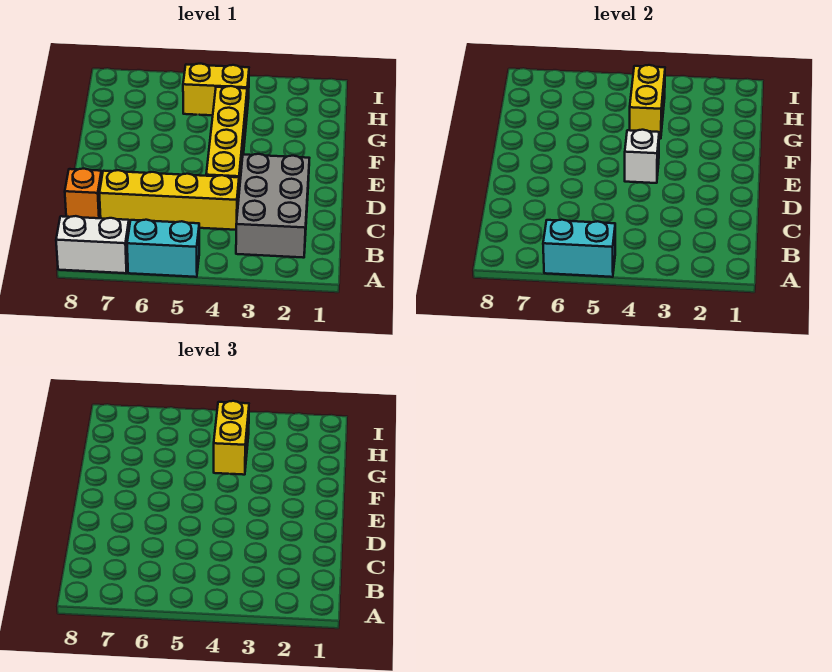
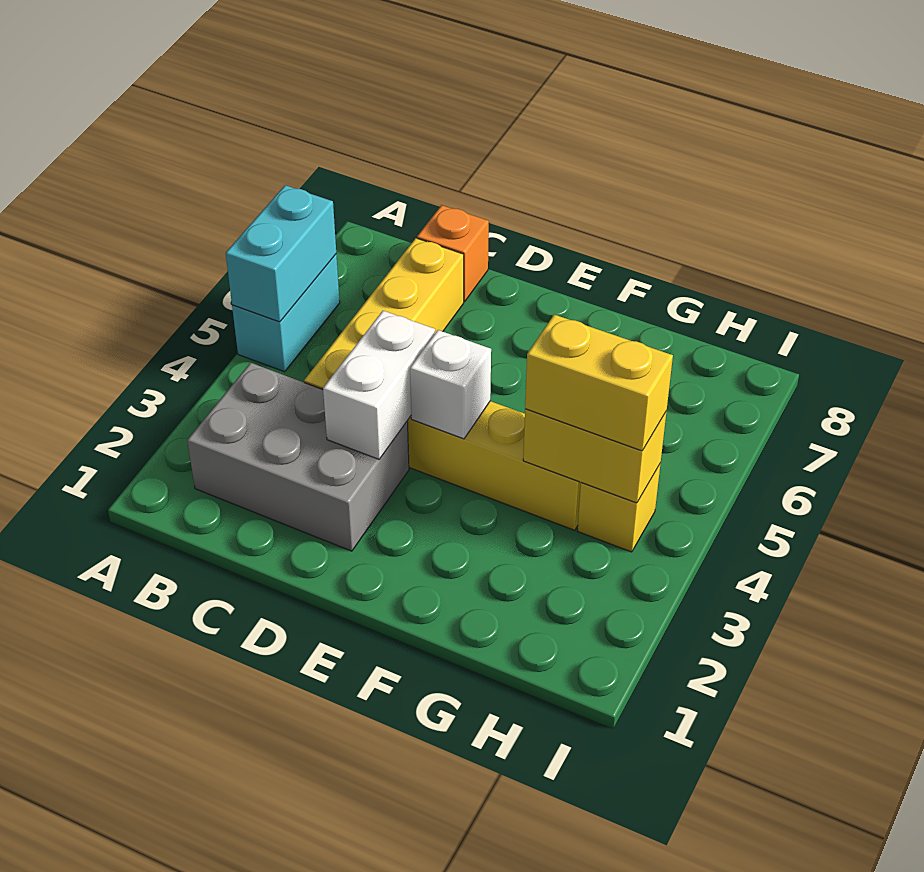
white brick A7:A8 level 1 -> white brick D3:D4 level 2
yellow brick H4:H5 level 1 -> yellow brick H4 level 1

